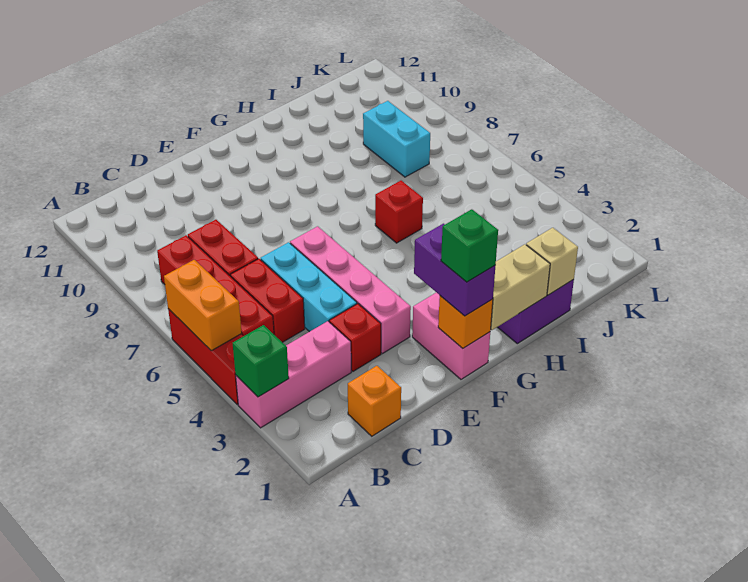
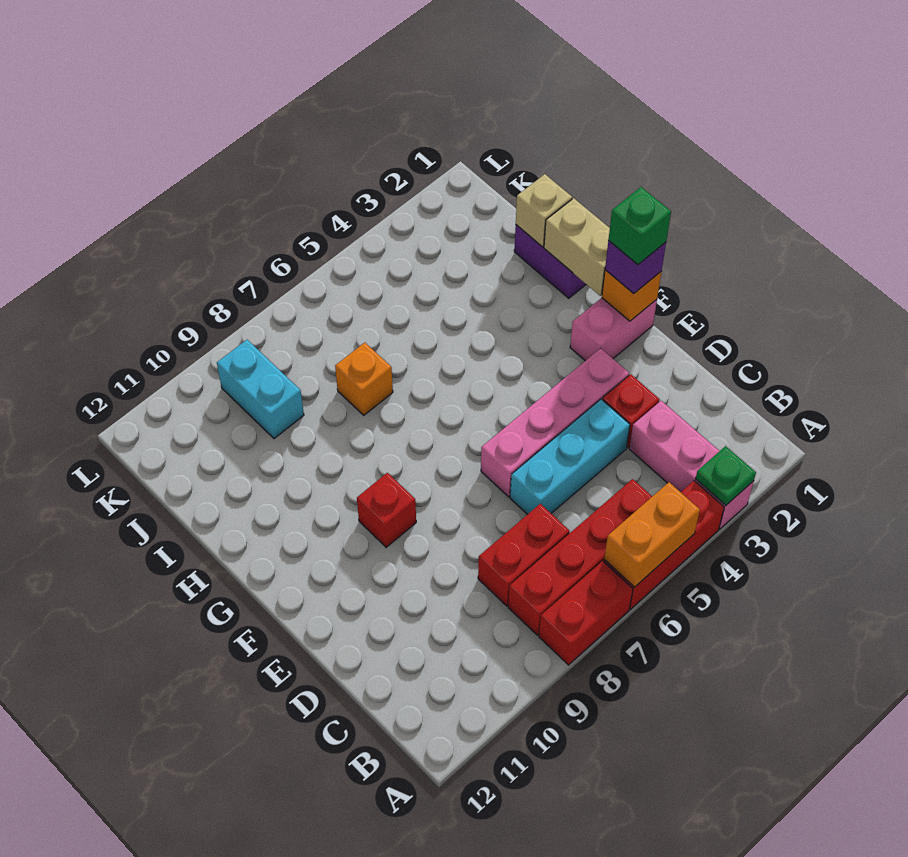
green brick A3 level 2 -> green plate A3 level 2
orange brick C1 level 1 -> orange brick I7 level 1
red brick C5:C6 level 1 -> red brick A7:A8 level 1
purple brick F1:F2 level 3 -> purple brick F1 level 3
red brick H6 level 1 -> red brick F9 level 1
cyan brick J8:J9 level 1 -> cyan brick J9:K9 level 1

